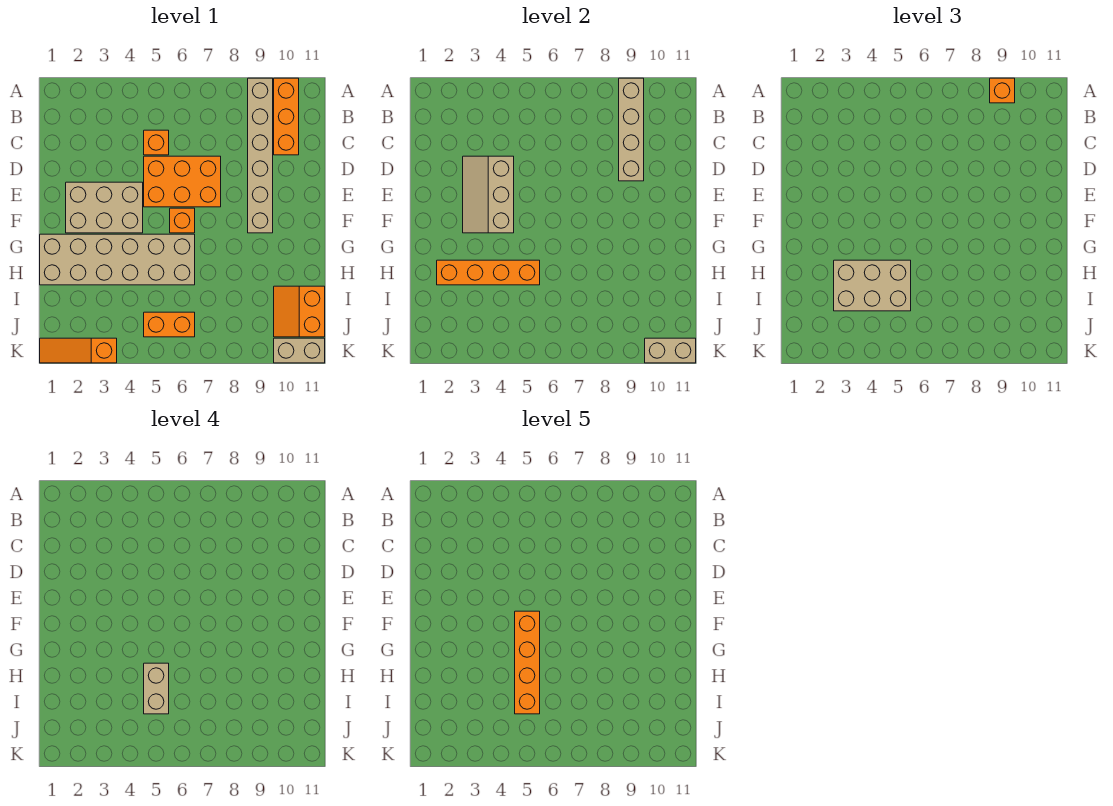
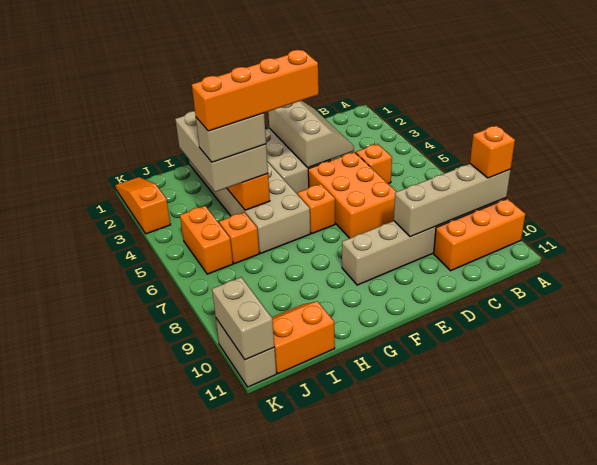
tan slope D3:F4 level 2 top 4 -> tan slope D2:E4 level 2 top E
none -> orange brick I6 level 1

